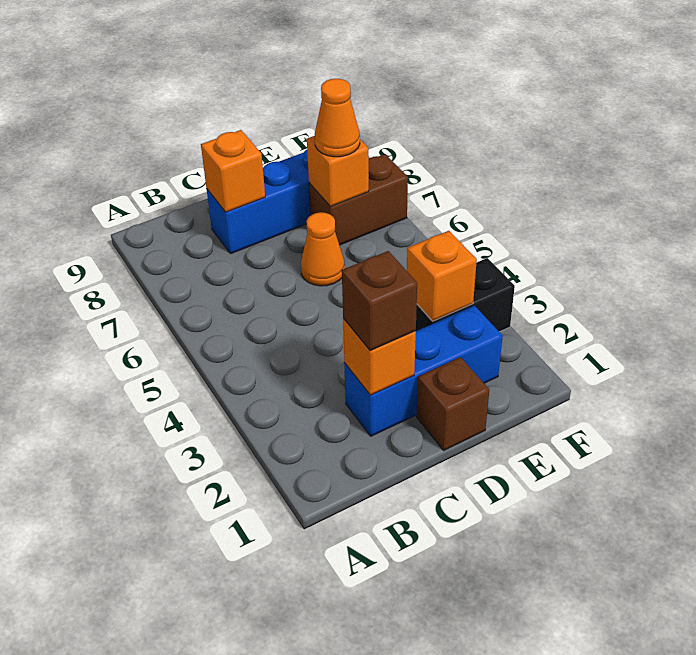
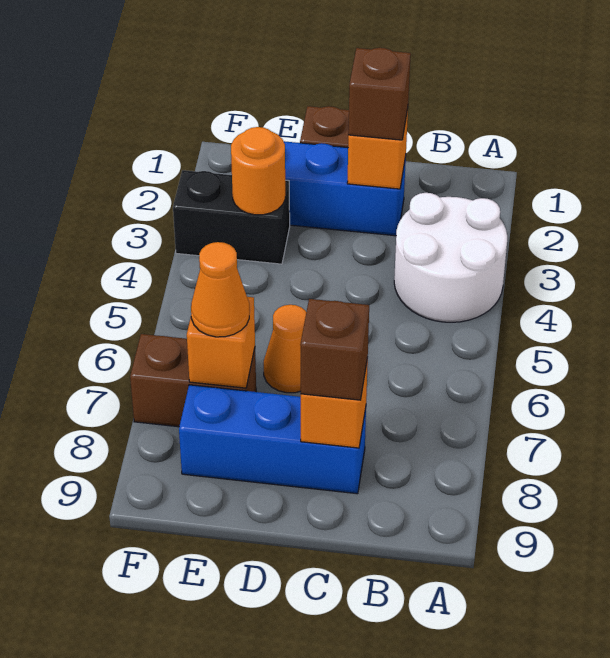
none -> white round brick A3:B4 level 1
none -> brown brick C8 level 3
orange brick E3 level 2 -> orange round brick E3 level 2

